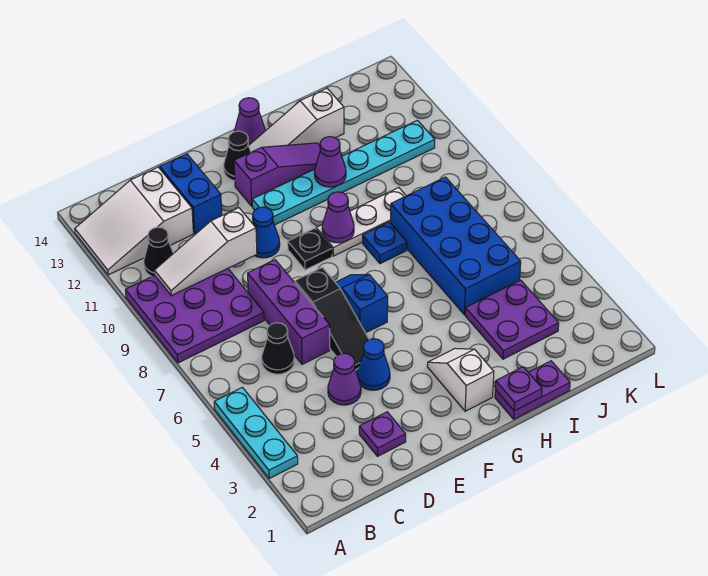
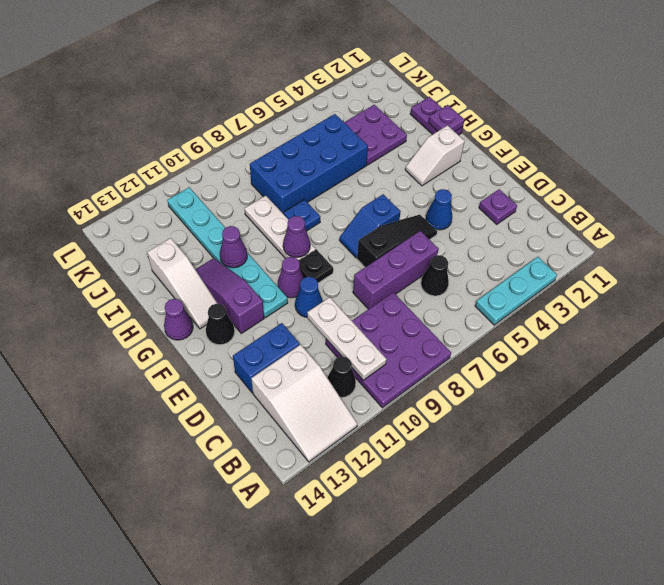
white slope B10:D10 level 2 top D -> white plate B10:D10 level 2
purple cone D4 level 1 -> purple cone F10 level 1

